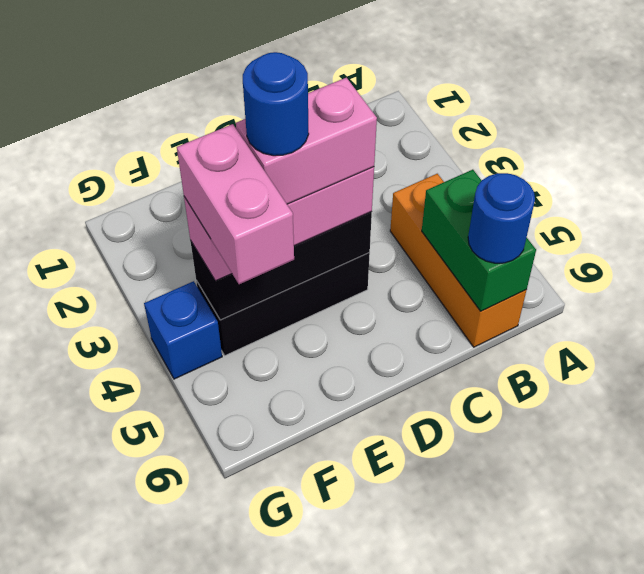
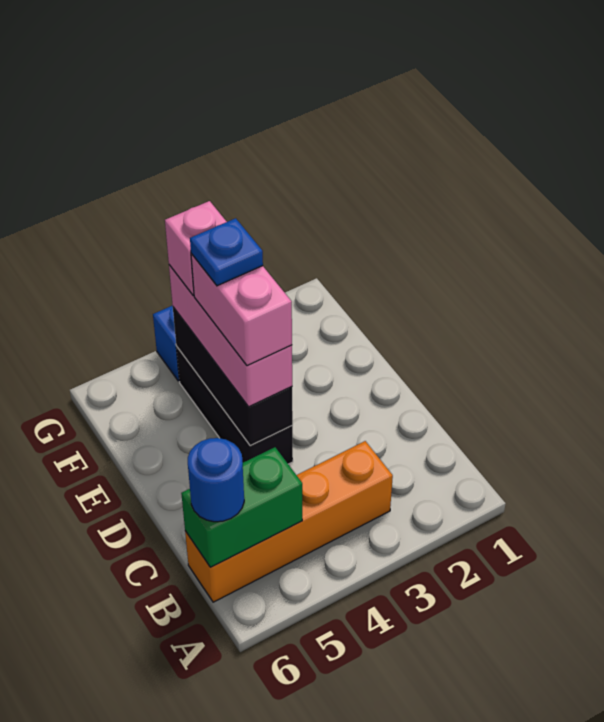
orange brick B4:B6 level 1 -> orange brick B3:B6 level 1
blue round brick E4 level 5 -> blue plate E4 level 5
pink brick F4:F5 level 4 -> pink brick F4 level 4

